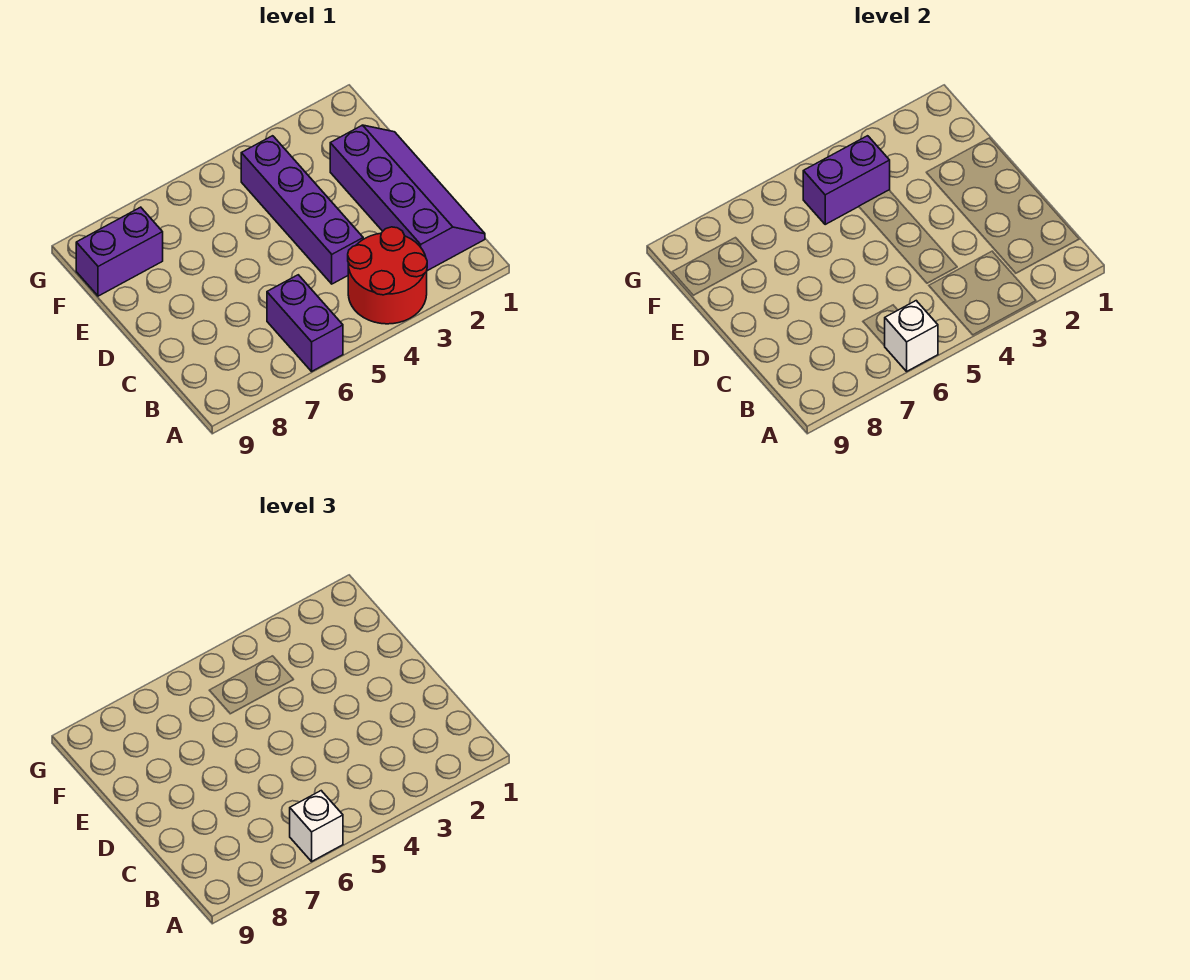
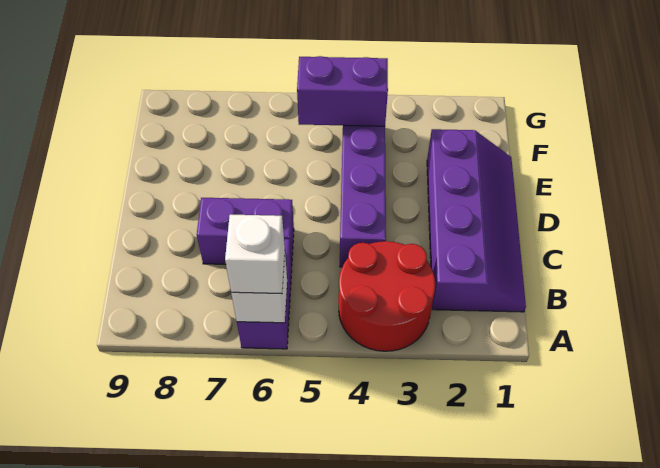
purple brick F8:F9 level 1 -> purple brick C6:C7 level 1

